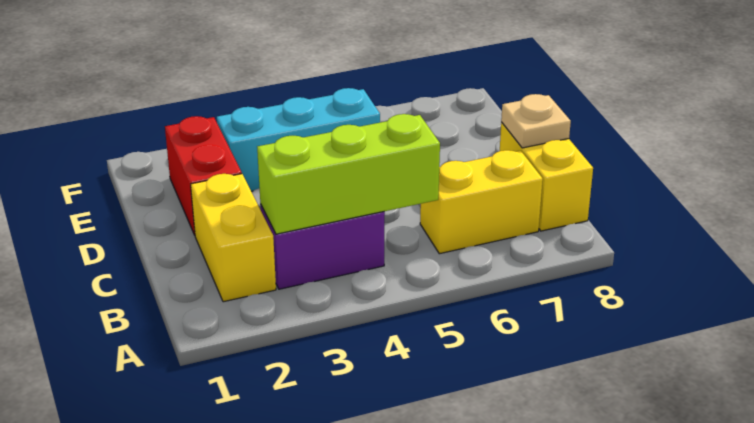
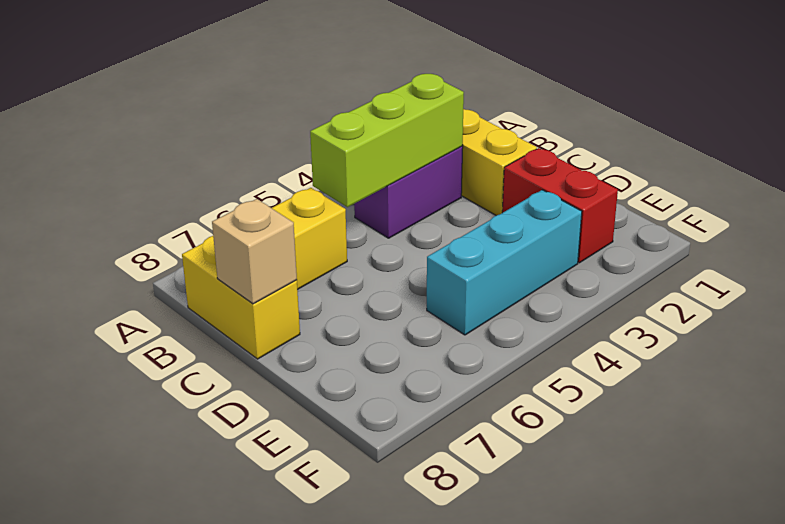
tan plate C8 level 2 -> tan brick C8 level 2

